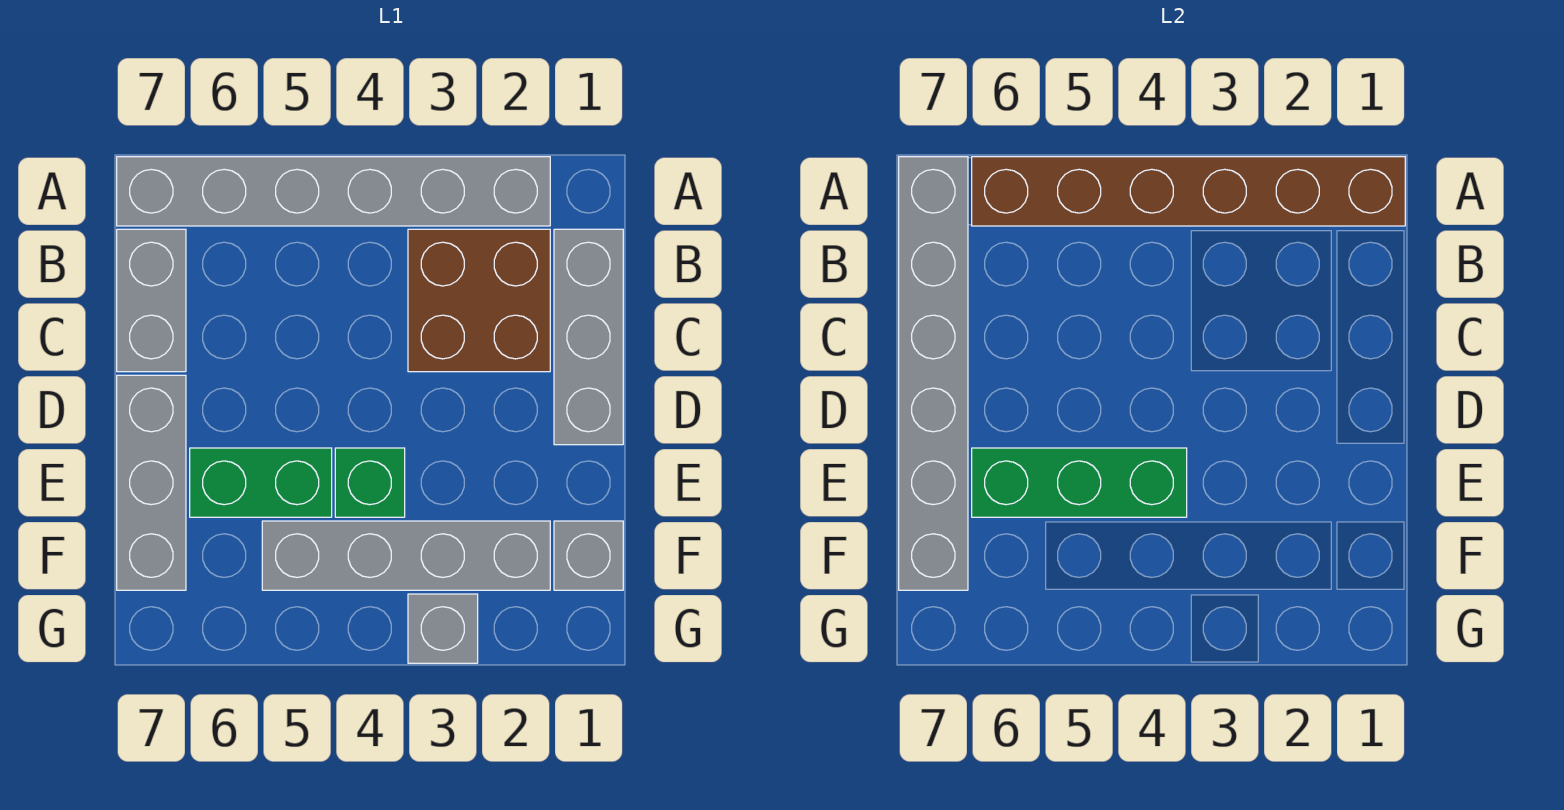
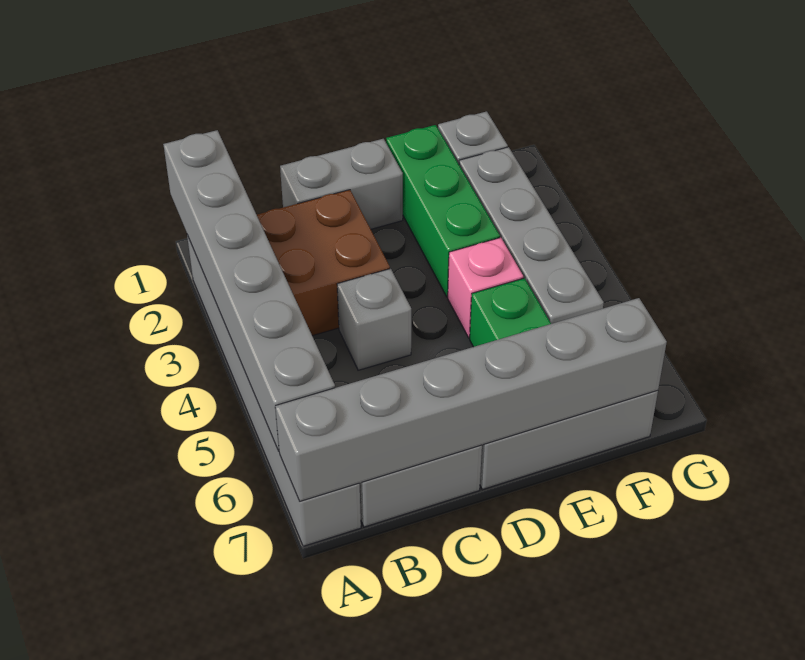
brown brick A1:A6 level 2 -> grey brick A1:A6 level 2
grey brick B1:D1 level 1 -> grey brick C1:D1 level 1
green brick E4 level 1 -> pink brick E4 level 1
green brick E4:E6 level 2 -> green brick E1:E3 level 1
grey brick G3 level 1 -> grey brick C4 level 1

